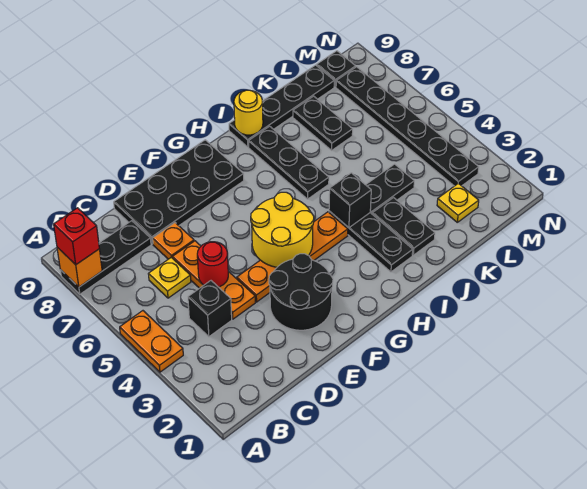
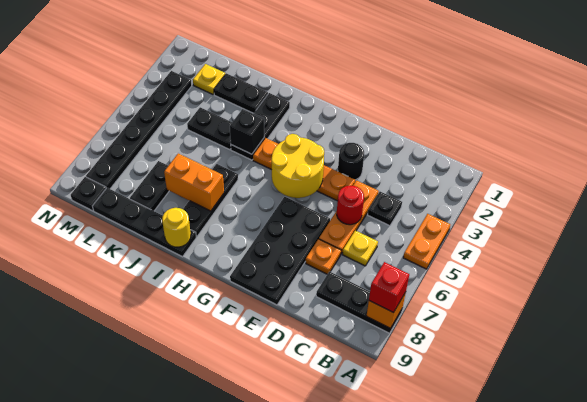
black brick C4 level 1 -> black plate C4 level 1
black plate D8:G9 level 1 -> black plate E6:F9 level 1
black round brick E2:F3 level 1 -> black round brick E3 level 1
none -> orange brick I7:J7 level 2
black plate J2:J3 level 1 -> black plate J2:K2 level 1

